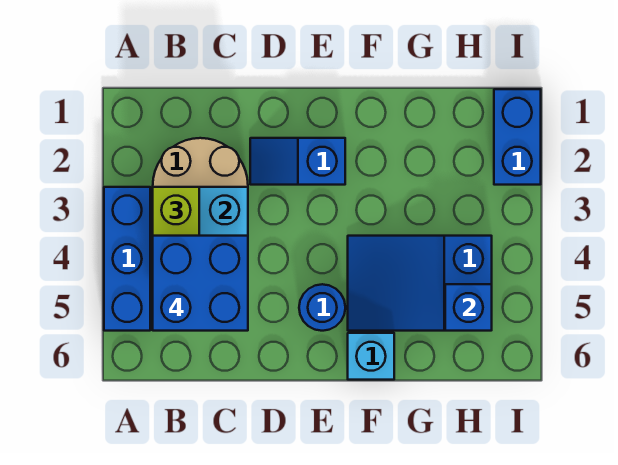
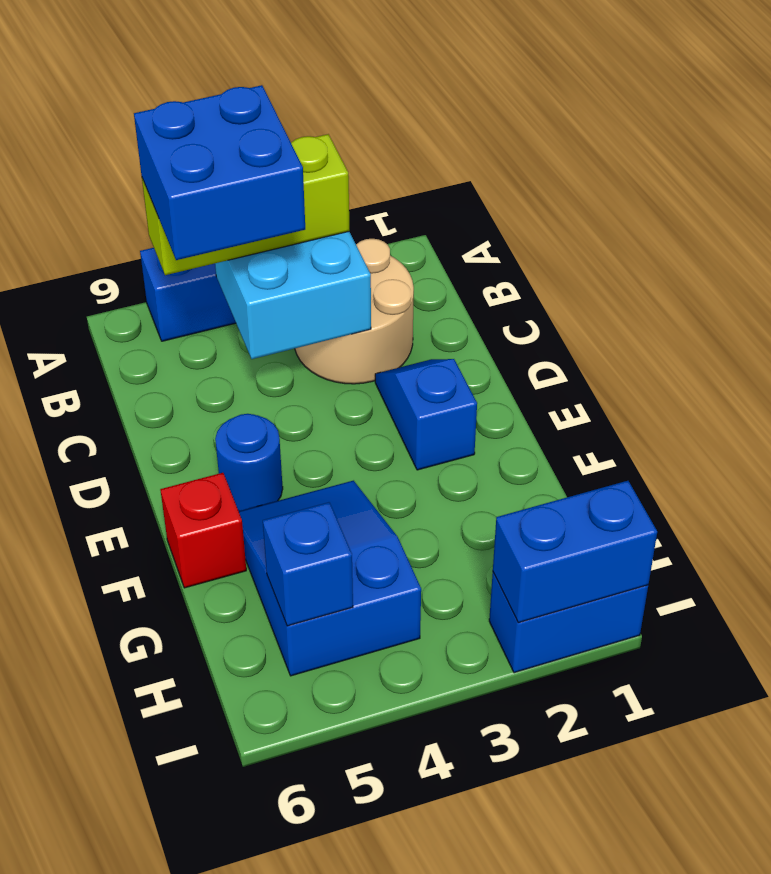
cyan brick F6 level 1 -> red brick F6 level 1
none -> blue brick I1:I2 level 2

